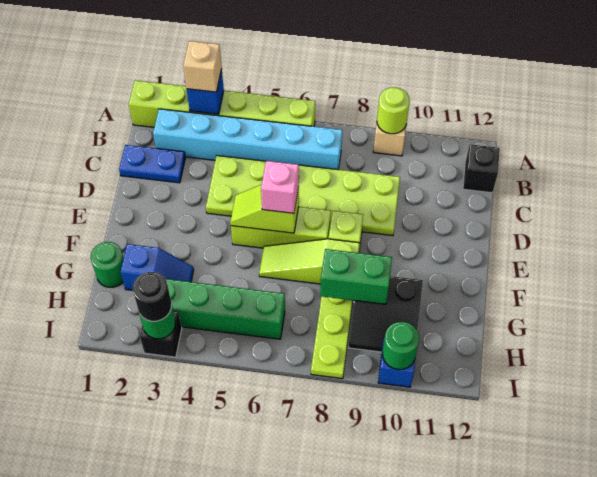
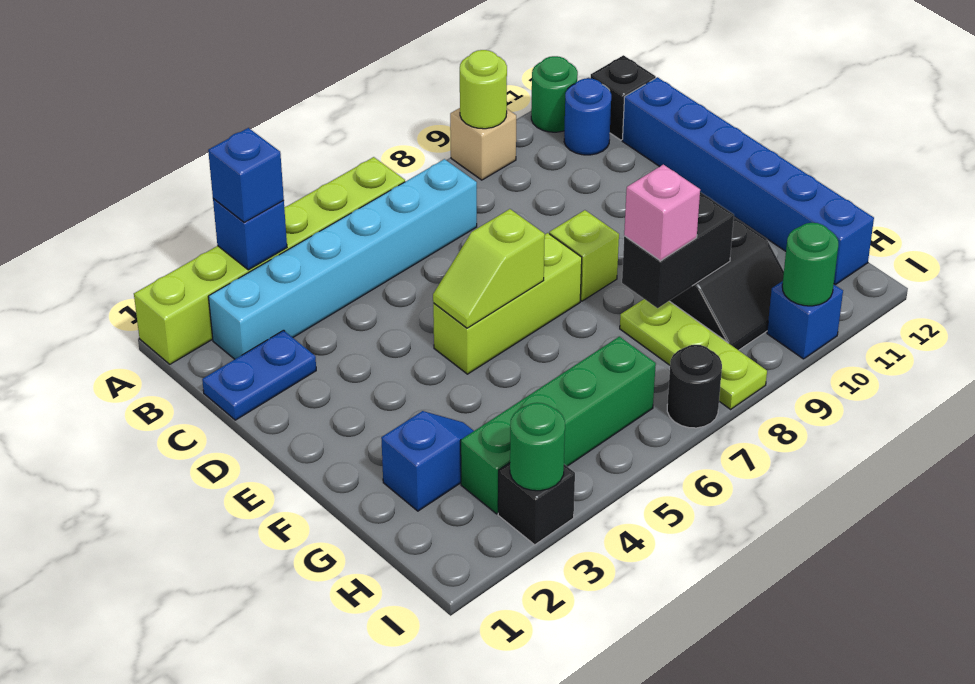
tan brick A3 level 3 -> blue brick A3 level 3
none -> blue round brick B11 level 1
lime plate C4:D9 level 1 -> none
none -> blue brick C12:H12 level 1
pink brick E6 level 3 -> pink brick G8 level 3
lime slope F6:F8 level 1 top 8 -> none
green round brick G1 level 1 -> green round brick A11 level 1
green brick G8:G9 level 2 -> black brick G8:G9 level 2
black round brick I3 level 3 -> black round brick I7 level 1

